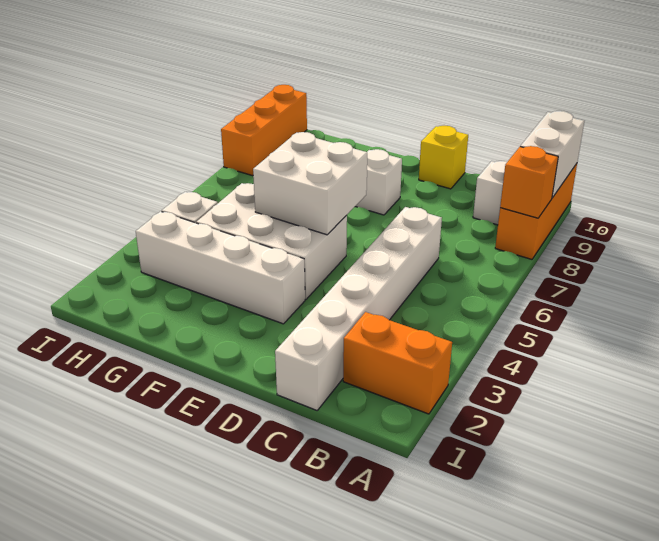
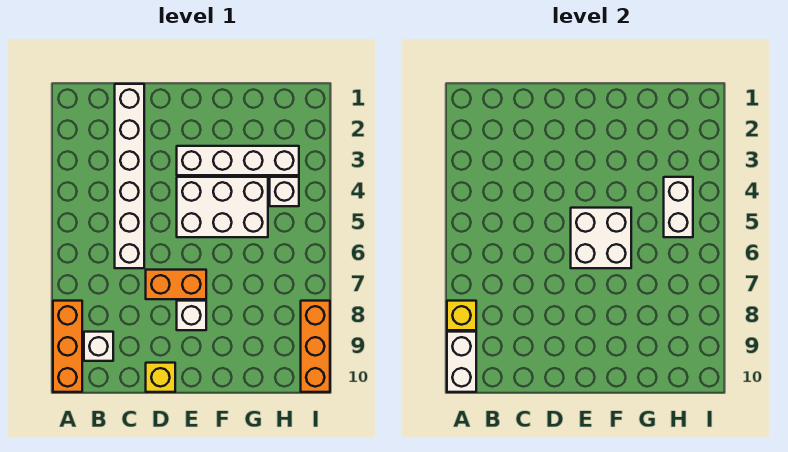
orange brick A2:B2 level 1 -> orange brick D7:E7 level 1
orange brick A8 level 2 -> yellow brick A8 level 2
none -> white brick H4:H5 level 2

